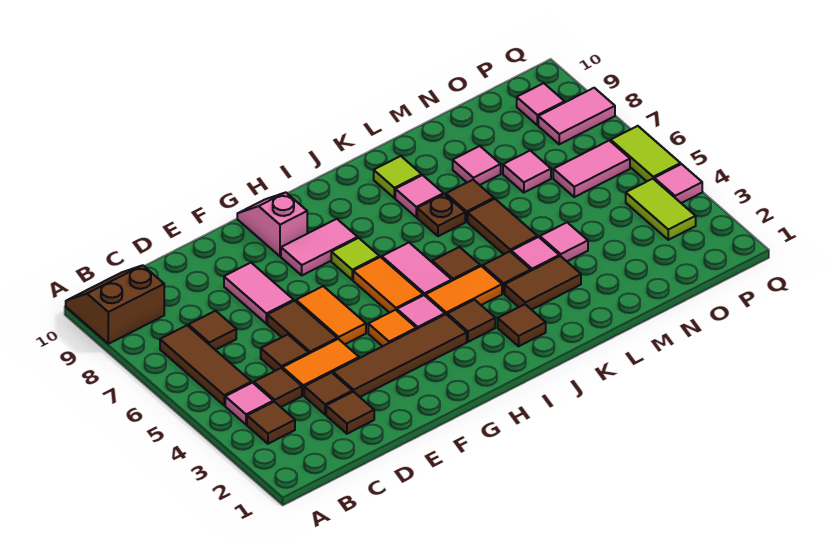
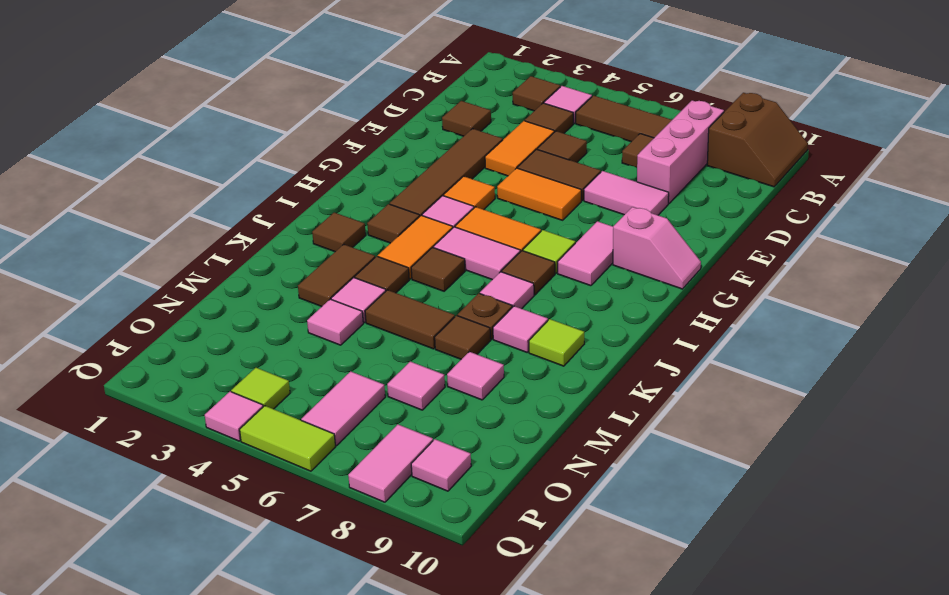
none -> pink brick B8:D8 level 1
brown tile D3 level 1 -> brown tile I7 level 1
none -> pink tile J7 level 1
lime tile P3:P4 level 1 -> lime tile P4 level 1

